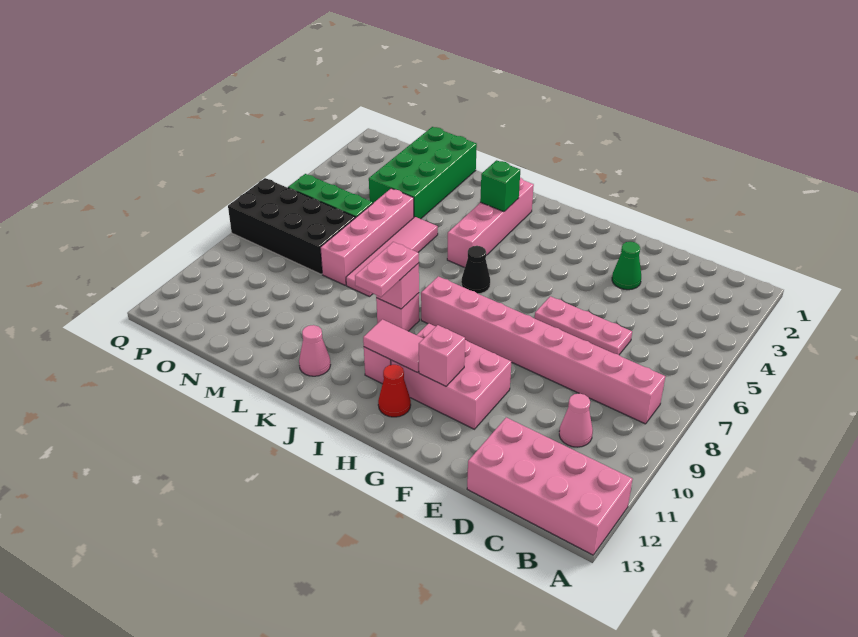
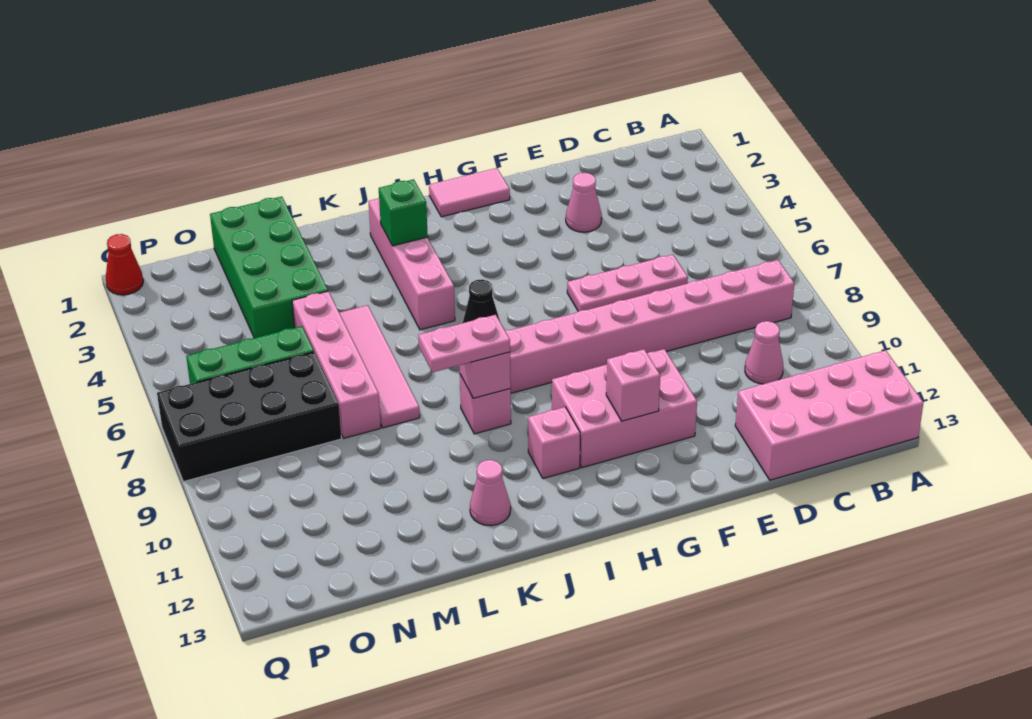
green cone E3 level 1 -> pink cone E3 level 1
pink tile H11:I11 level 2 -> pink tile G1:H1 level 1
red cone H12 level 1 -> red cone Q1 level 1
pink plate J9:J10 level 3 -> pink plate J9:K9 level 3

